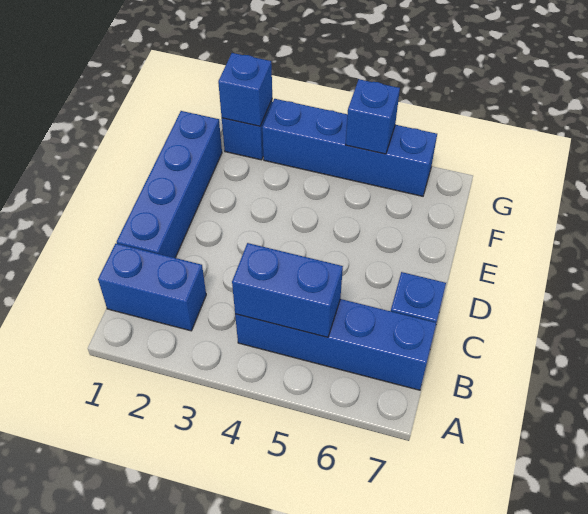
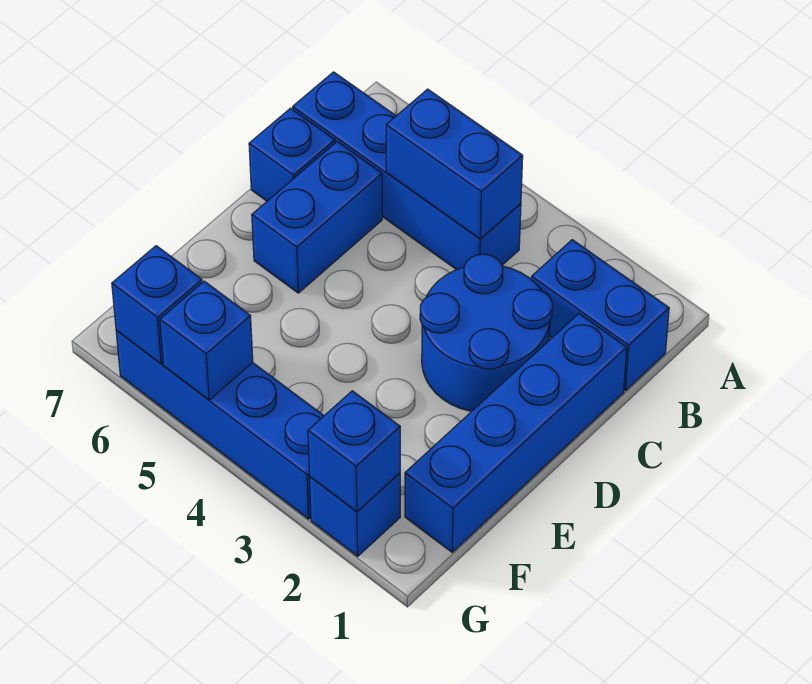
none -> blue round brick C2:D3 level 1
none -> blue brick C6:D6 level 1
none -> blue brick G6 level 2

